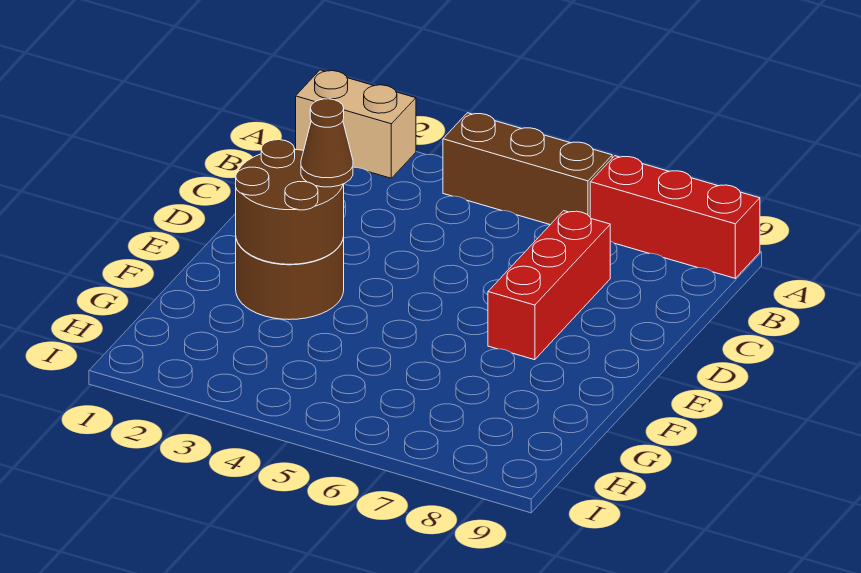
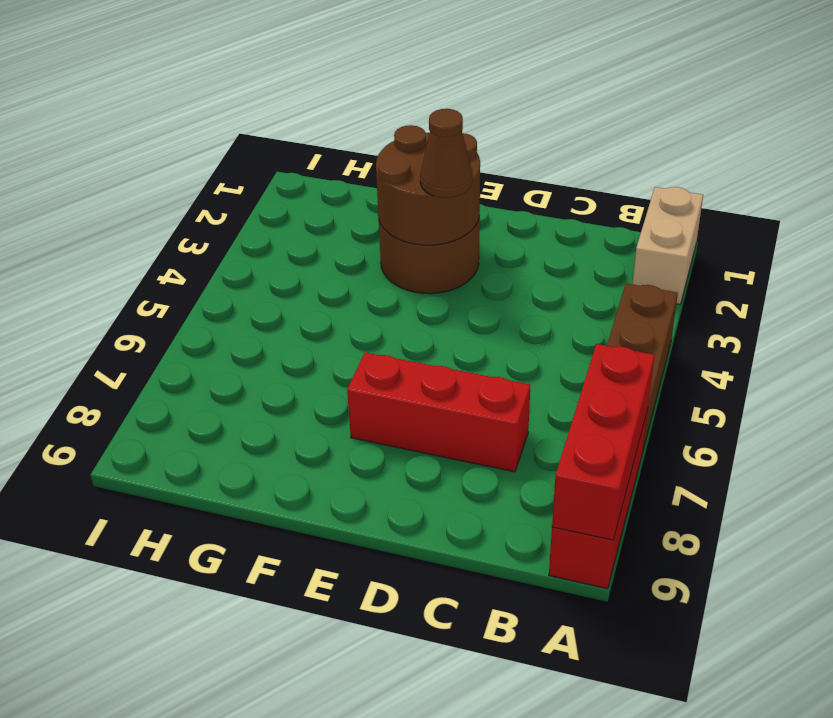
none -> red brick A7:A9 level 2

